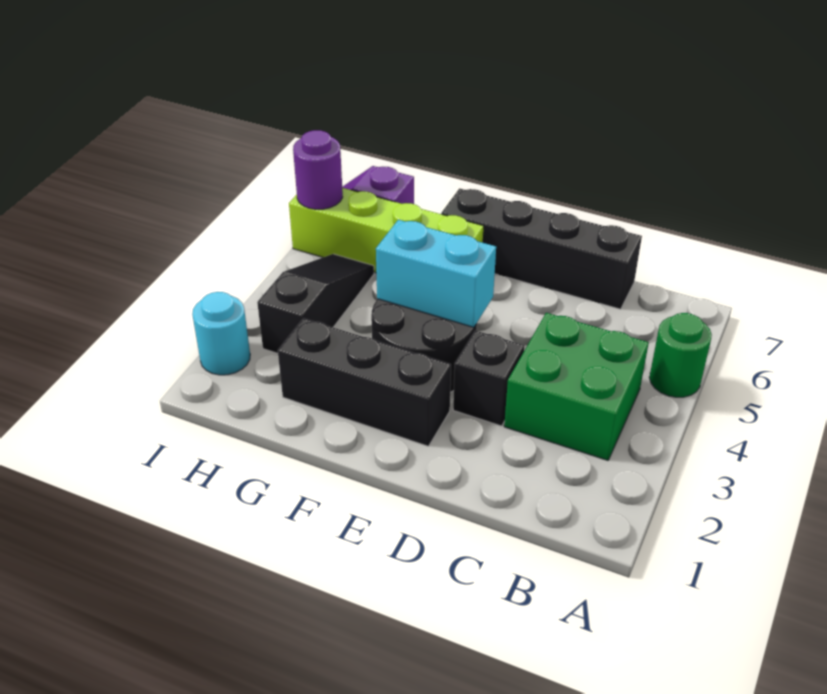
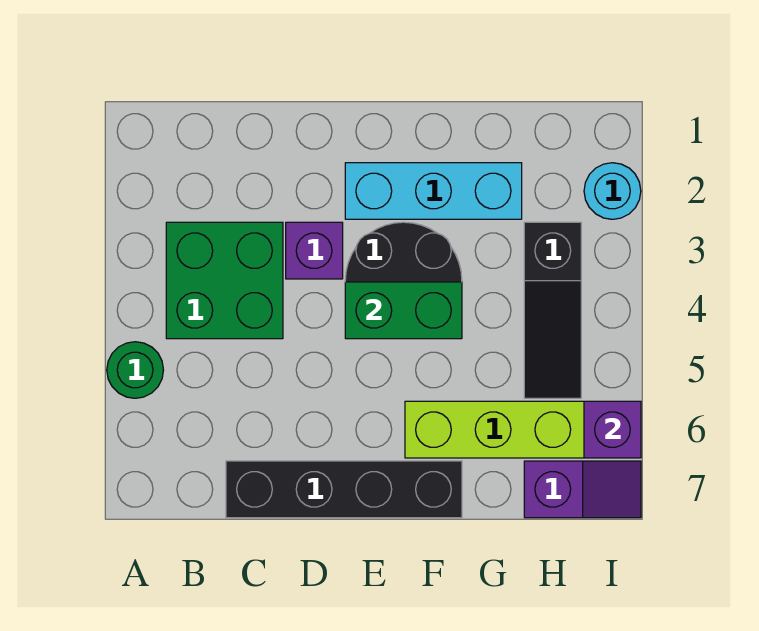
black brick D3 level 1 -> purple brick D3 level 1
black brick E2:G2 level 1 -> cyan brick E2:G2 level 1
cyan brick E4:F4 level 2 -> green brick E4:F4 level 2
purple round brick I6 level 2 -> purple brick I6 level 2

